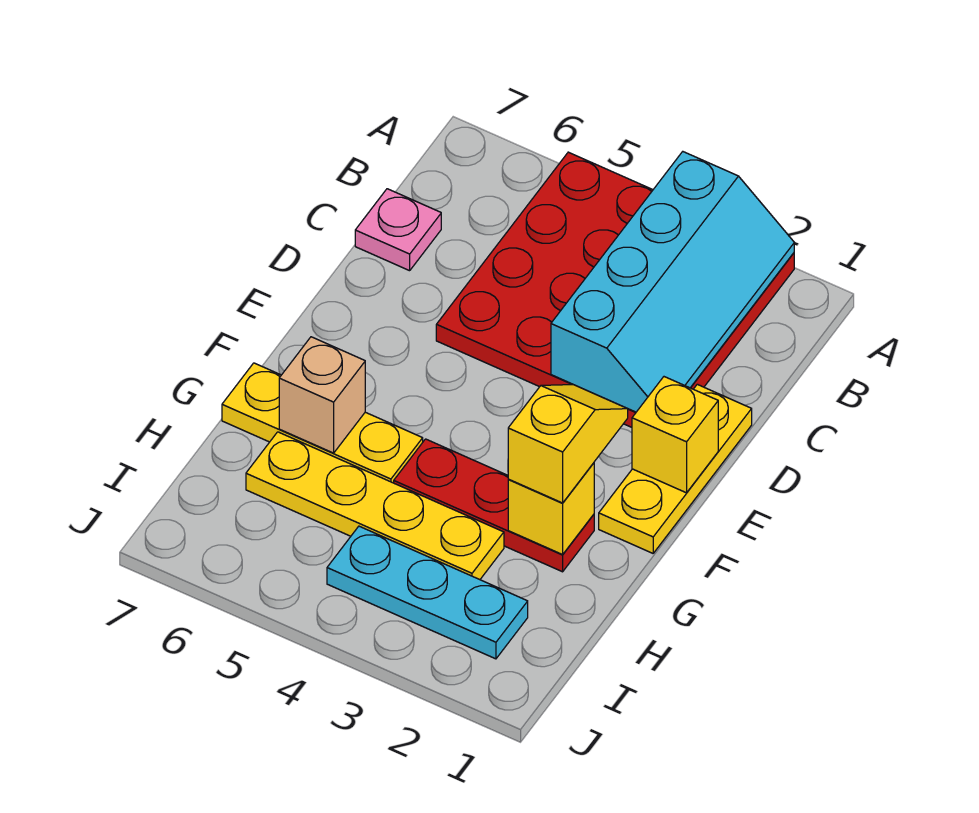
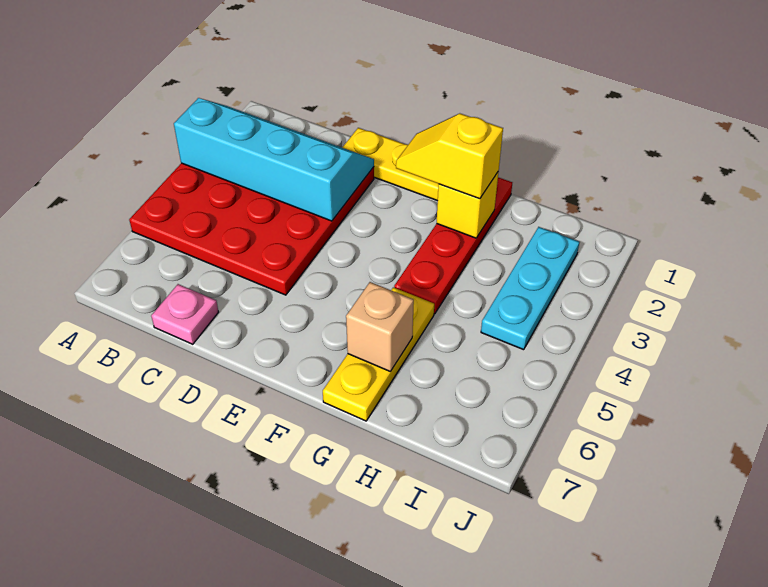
yellow brick E1 level 2 -> none
red plate G2:G4 level 1 -> red plate G1:G4 level 1
yellow plate H3:H6 level 1 -> none

